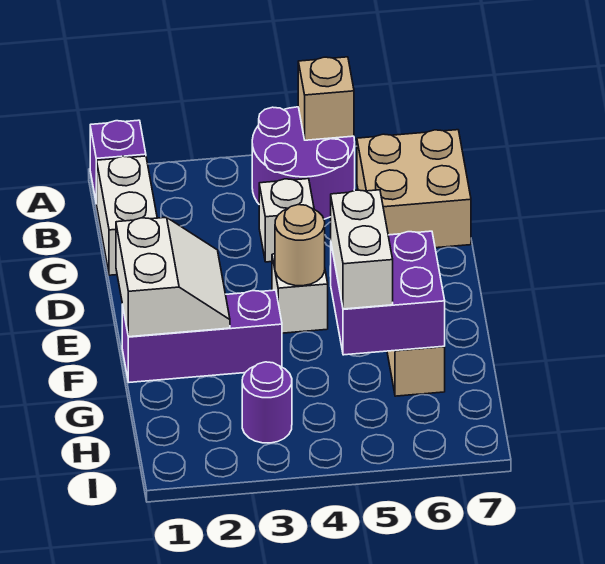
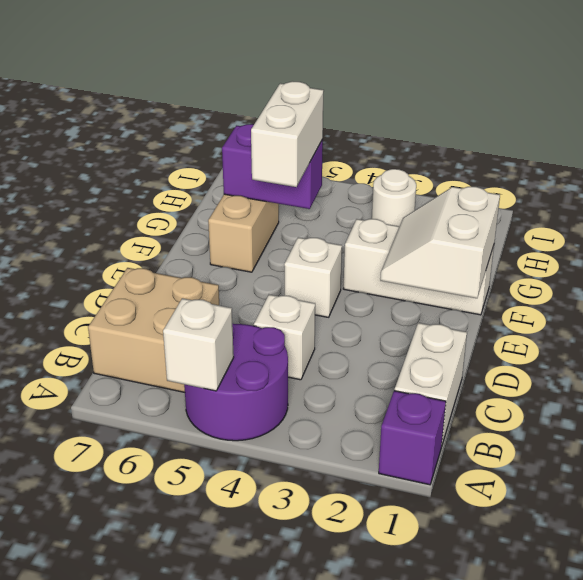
tan brick A5 level 2 -> white brick A5 level 2
tan round brick E4 level 2 -> none
purple brick F1:F3 level 1 -> white brick F1:F3 level 1
purple brick F5:G6 level 2 -> purple brick G5:G6 level 2
purple round brick H3 level 1 -> white round brick H3 level 1

